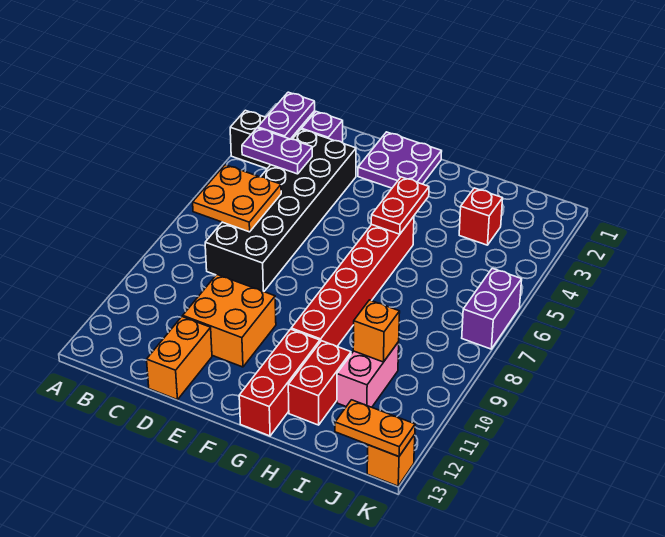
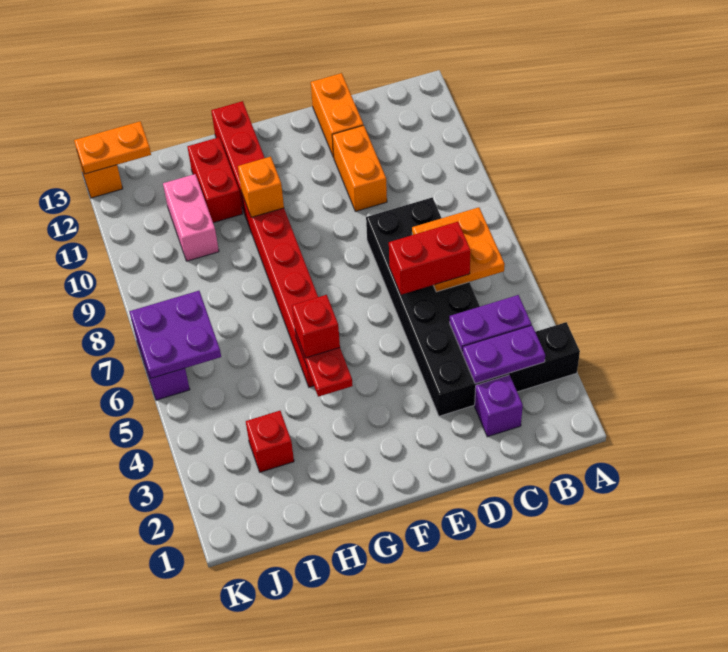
purple plate B2:B3 level 2 -> purple plate B3:C3 level 2
none -> red brick C6:D6 level 3
orange brick D10:E11 level 1 -> orange brick D10:D11 level 1
purple plate E1:F2 level 1 -> purple plate J6:K7 level 2
none -> red brick G5 level 3
orange brick I10 level 2 -> orange brick G10 level 2

